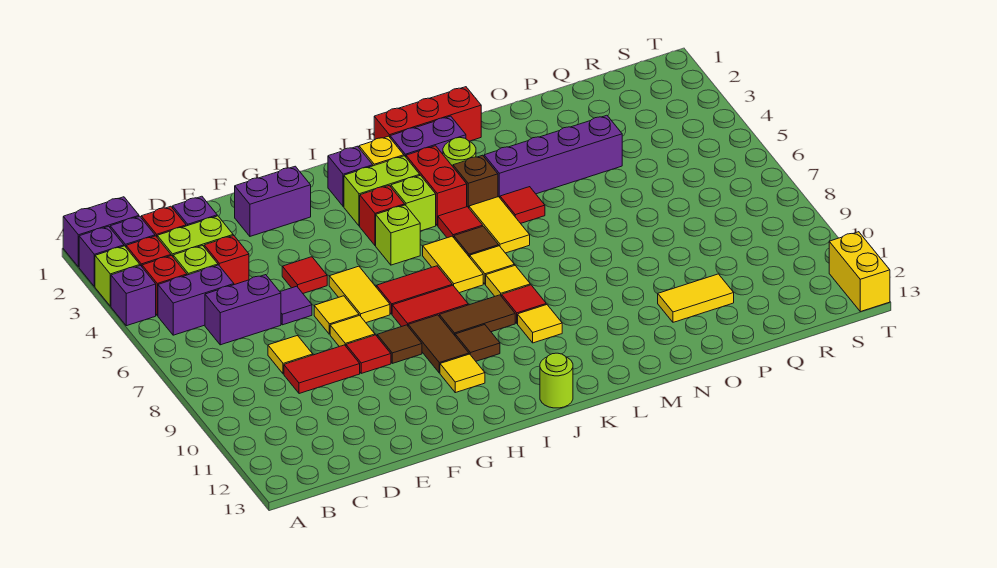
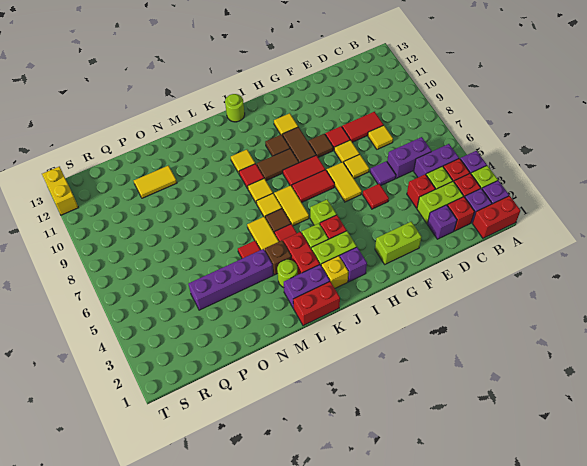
purple brick A1:B1 level 1 -> red brick A1:B1 level 1
purple brick F2:G2 level 1 -> lime brick F2:G2 level 1
red brick K1:M1 level 1 -> red brick K1:L1 level 1

